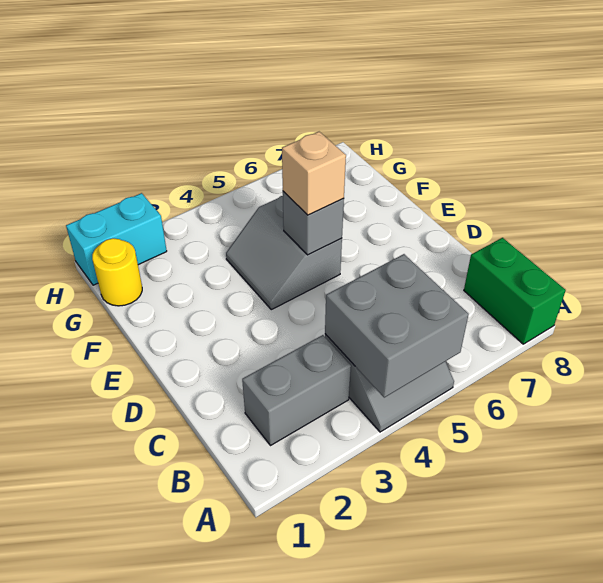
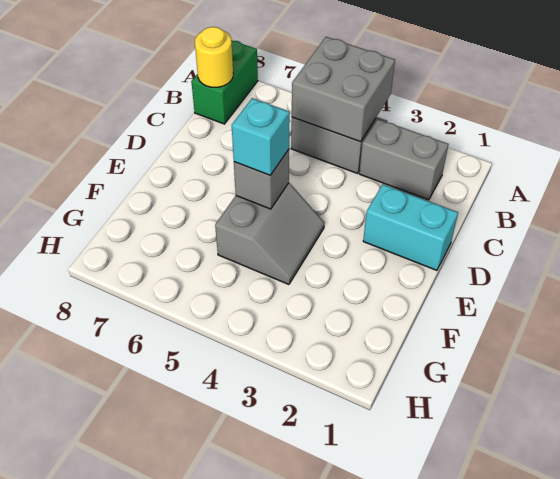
tan brick E5 level 3 -> cyan brick E5 level 3
yellow round brick G1 level 1 -> yellow round brick B8 level 2
cyan brick H1:H2 level 1 -> cyan brick D1:D2 level 1

